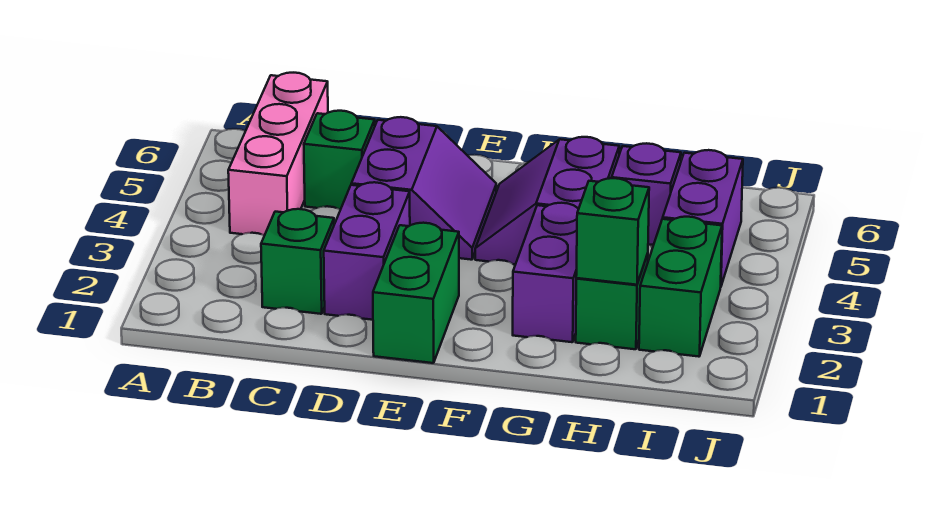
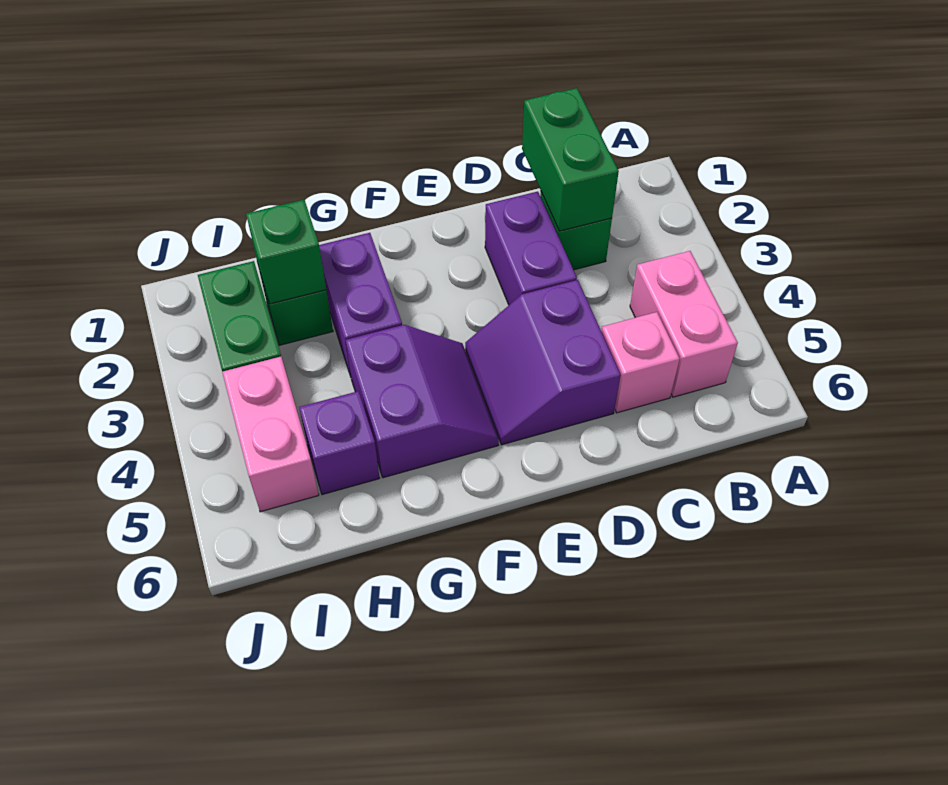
pink brick B4:B6 level 1 -> pink brick B4:B5 level 1
green brick C5 level 1 -> pink brick C5 level 1
green brick E1:E2 level 1 -> green brick C1:C2 level 2
purple brick I4:I5 level 1 -> pink brick I4:I5 level 1

